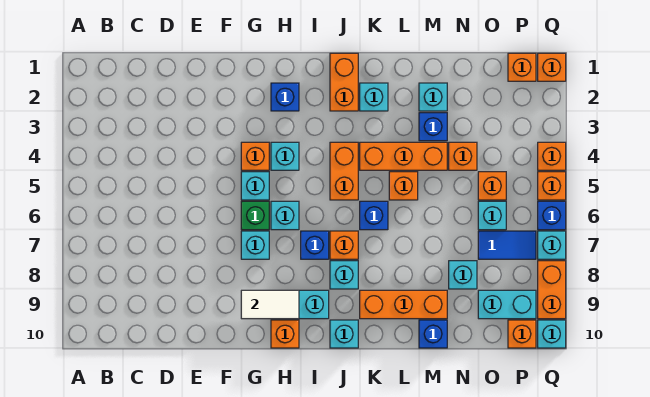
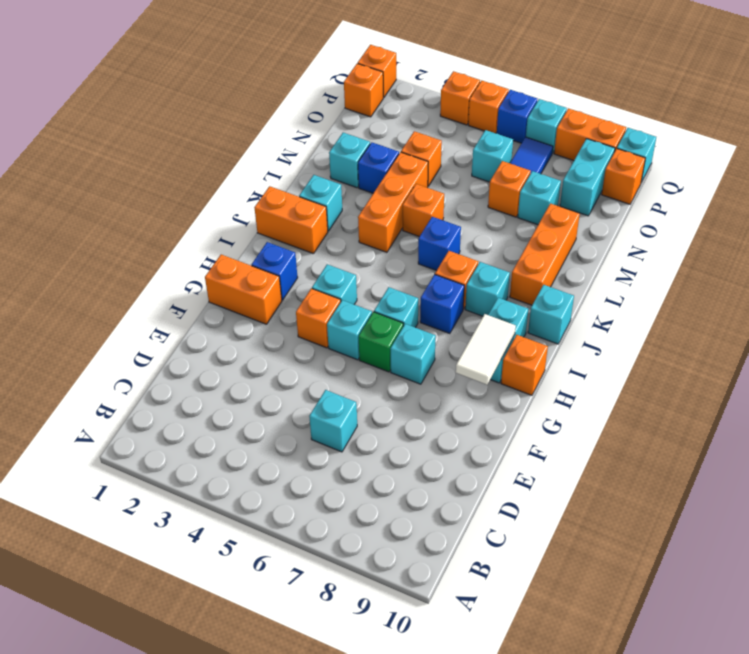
none -> cyan brick D6 level 1
orange brick J4:J5 level 1 -> orange brick G1:G2 level 1
blue brick M10 level 1 -> none
orange brick O5 level 1 -> orange brick N7 level 1

